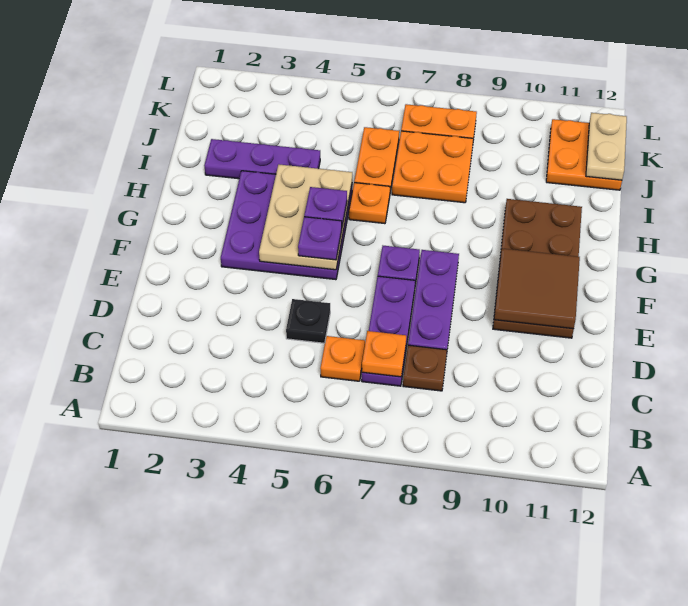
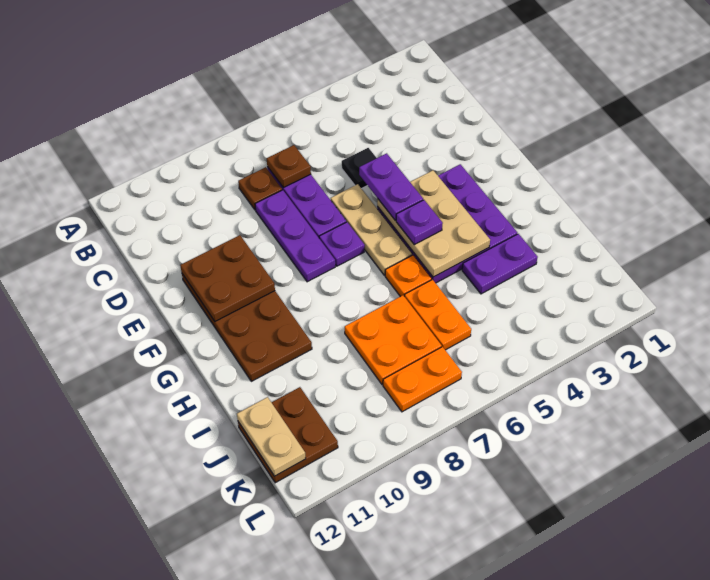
orange plate C6 level 1 -> none
orange plate C7 level 2 -> brown plate C7 level 2
none -> tan plate E6:G6 level 1
brown tile E10:F11 level 2 -> brown plate E10:F11 level 2
purple plate F5 level 3 -> purple plate E5:F5 level 3
purple plate I2:I4 level 1 -> purple plate I3:I4 level 1
orange plate J11:K12 level 1 -> brown plate J11:K12 level 1

